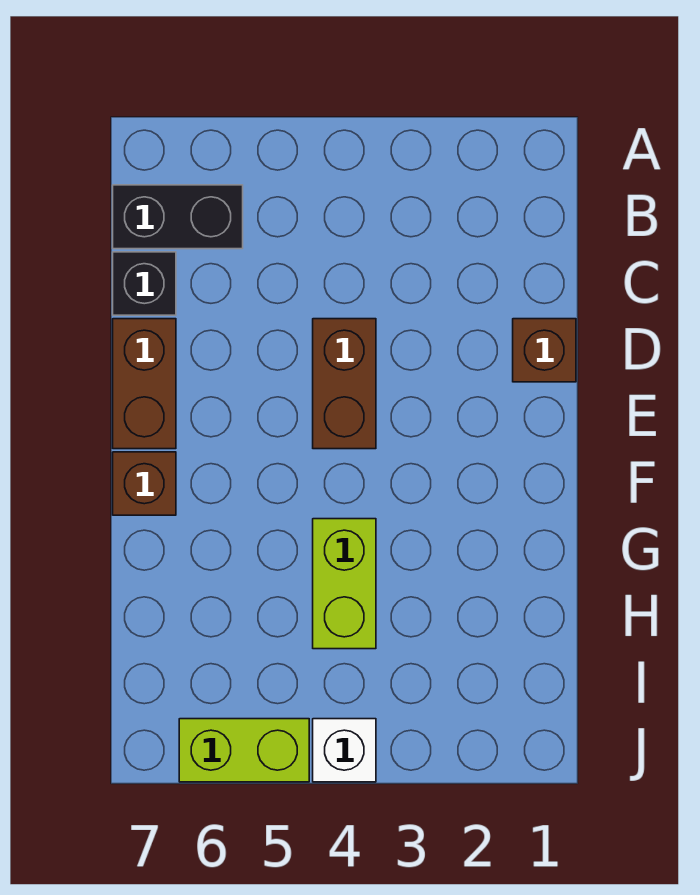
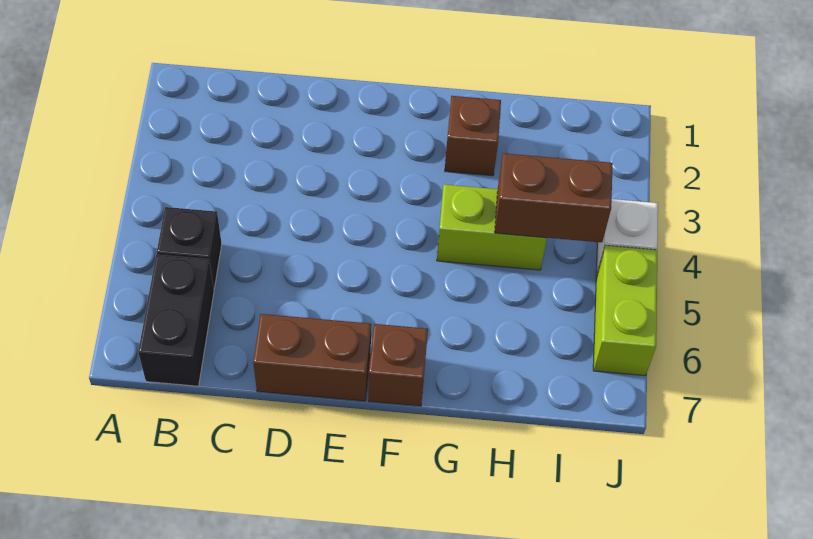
black brick C7 level 1 -> black brick B5 level 1
brown brick D1 level 1 -> brown brick G2 level 1
brown brick D4:E4 level 1 -> brown brick H4:I4 level 2

